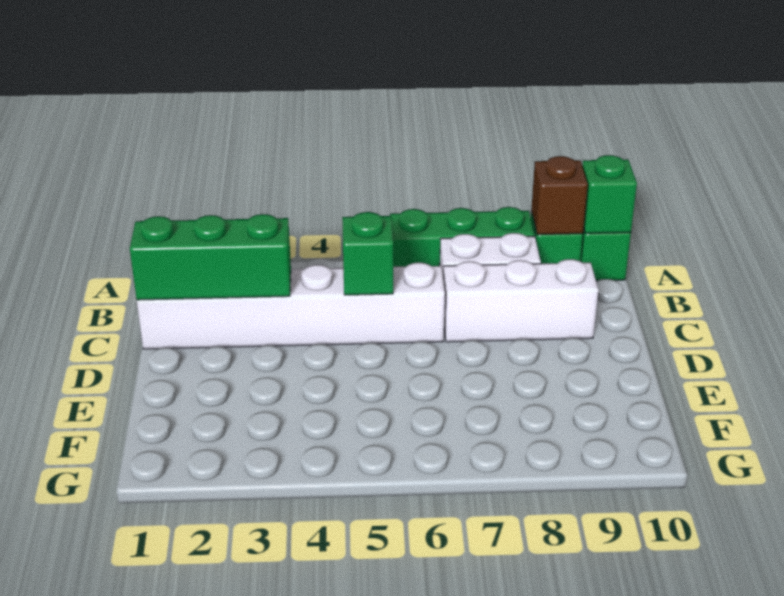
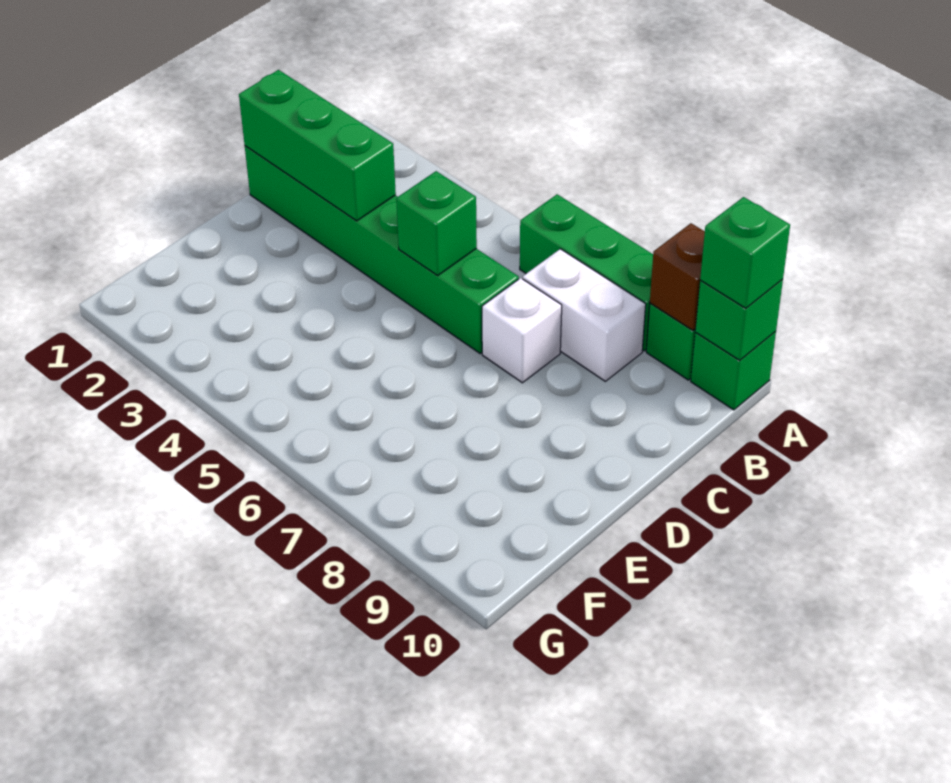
none -> green brick A10 level 3
white brick C1:C6 level 1 -> green brick C1:C6 level 1
white brick C7:C9 level 1 -> white brick C7 level 1

